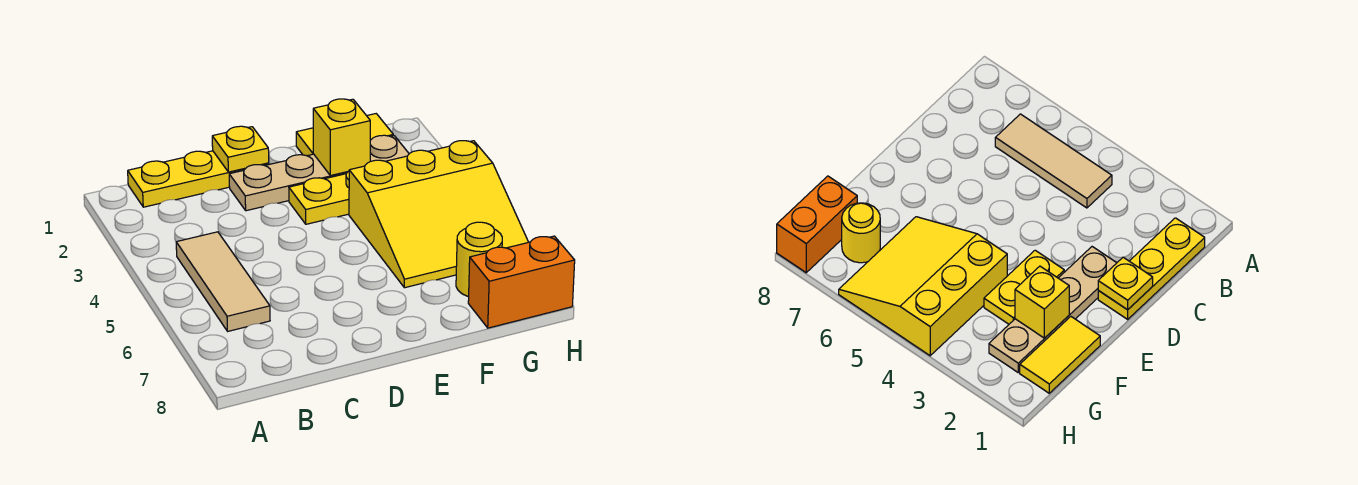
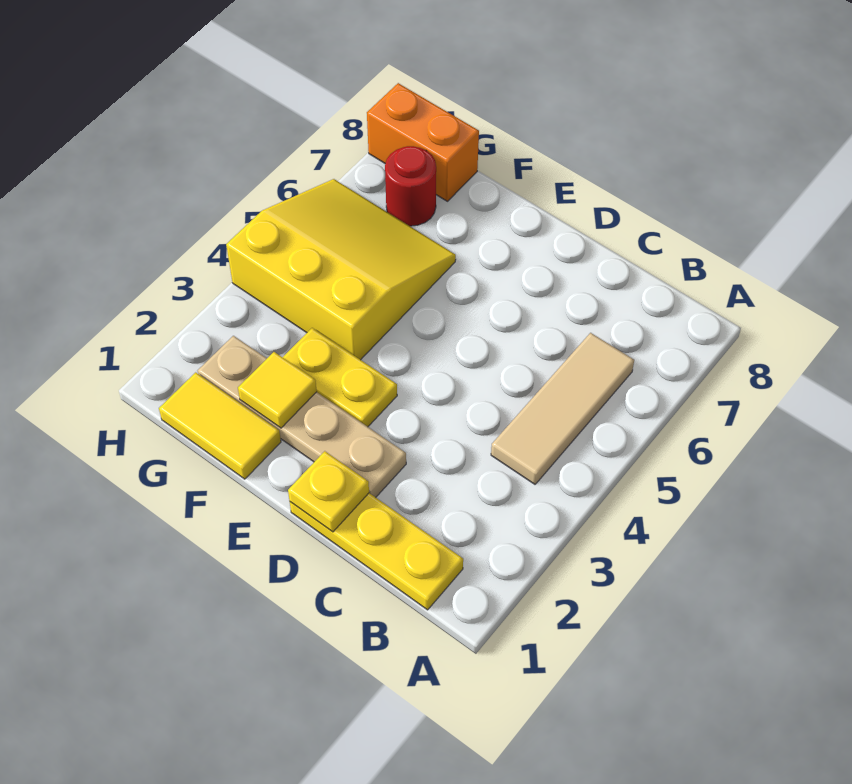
yellow brick F2 level 2 -> yellow tile F2 level 2
yellow round brick G7 level 1 -> red round brick G7 level 1

